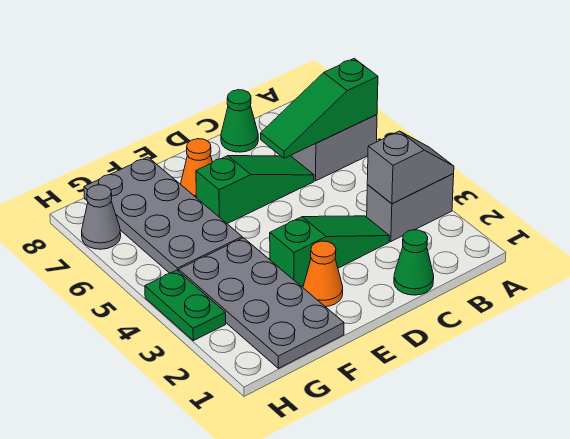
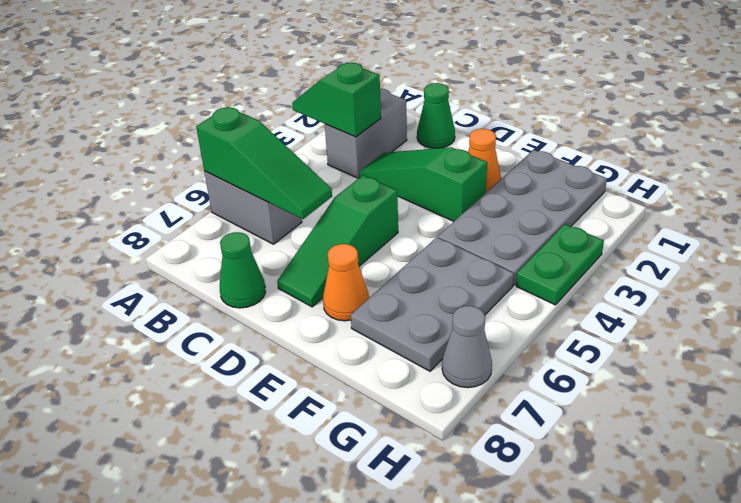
grey brick A3:B3 level 1 -> grey brick B2:B3 level 1
grey slope A3:B3 level 2 top B -> green slope A3:B3 level 2 top B
green slope C6:E6 level 1 top E -> green slope D5:D7 level 1 top 5
grey plate F5:G8 level 1 -> grey plate F5:G7 level 1

